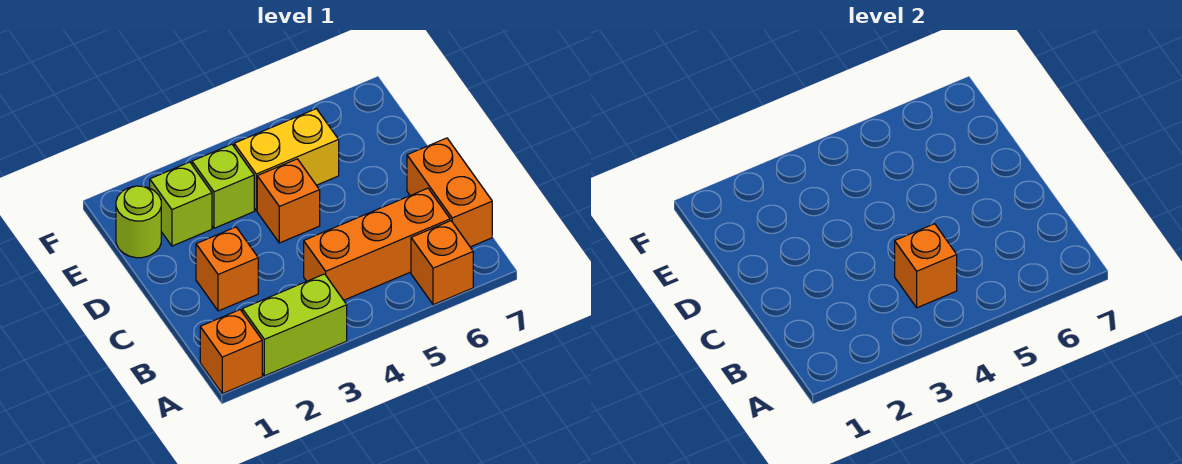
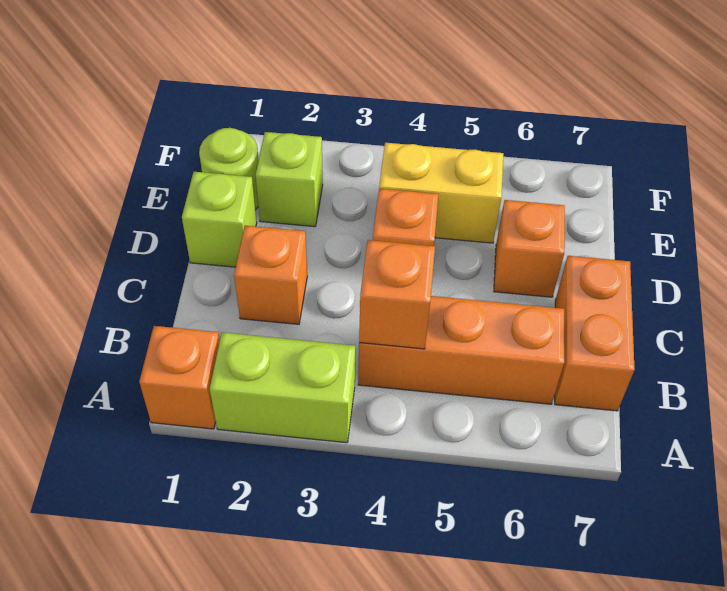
orange brick A6 level 1 -> orange brick D6 level 1
lime brick E3 level 1 -> lime brick D1 level 1

